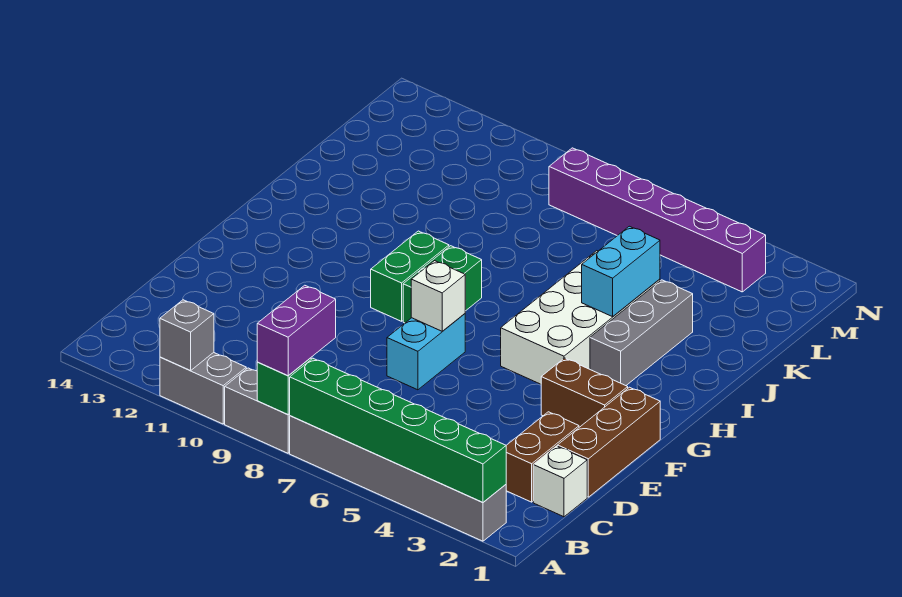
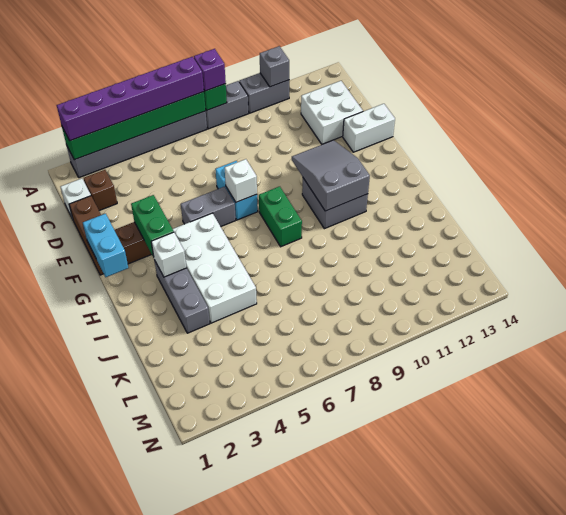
purple brick A8:B8 level 3 -> purple brick A8 level 3
brown brick C2:D2 level 1 -> brown brick C2 level 1
none -> white brick C12:D13 level 1
none -> white brick E13:E14 level 1
none -> grey brick F5:F6 level 1
none -> grey slope F10:H11 level 2 top H
green brick G9:H9 level 1 -> green brick F3:G3 level 2
none -> grey brick G10:H11 level 1
none -> white brick H3 level 2
cyan brick I4:J4 level 2 -> cyan brick F1:G1 level 2
purple brick M3:M8 level 1 -> purple brick A2:A7 level 3

